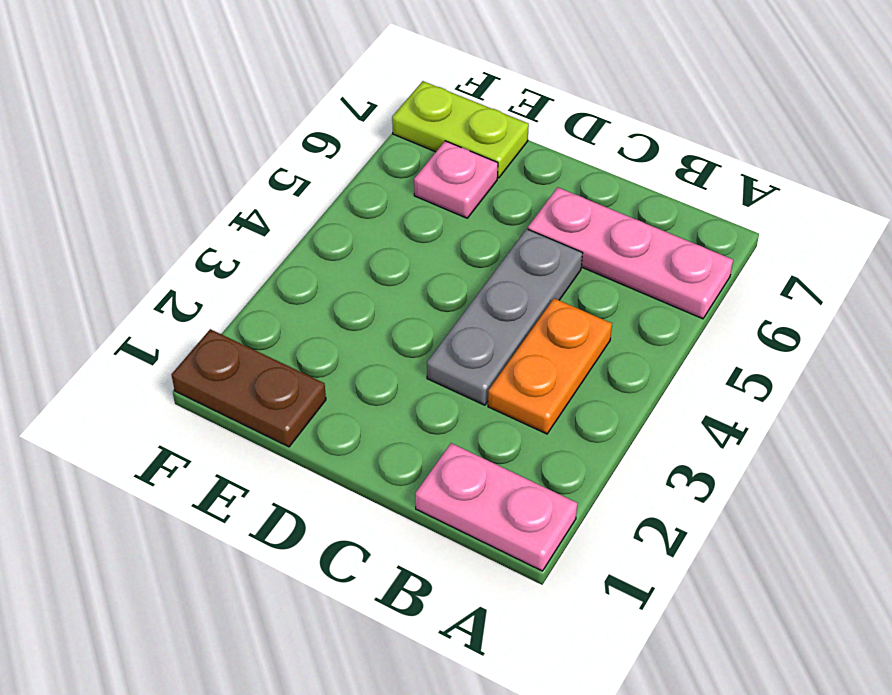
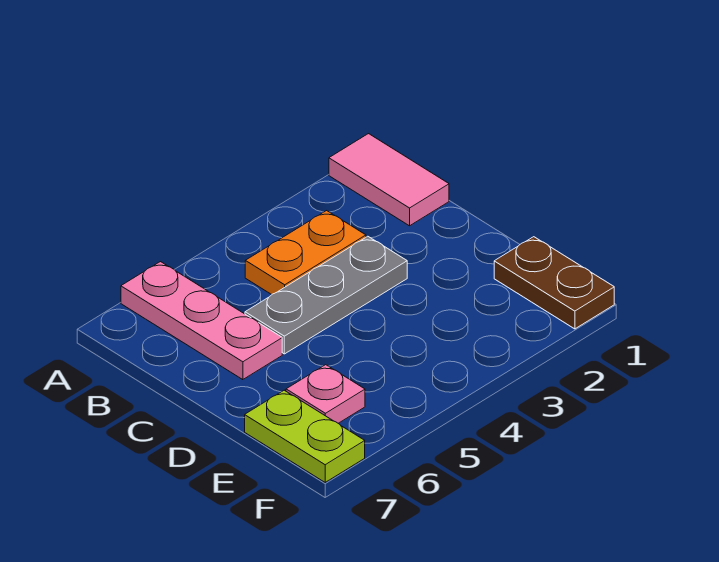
pink plate A1:B1 level 1 -> pink tile A1:B1 level 1

